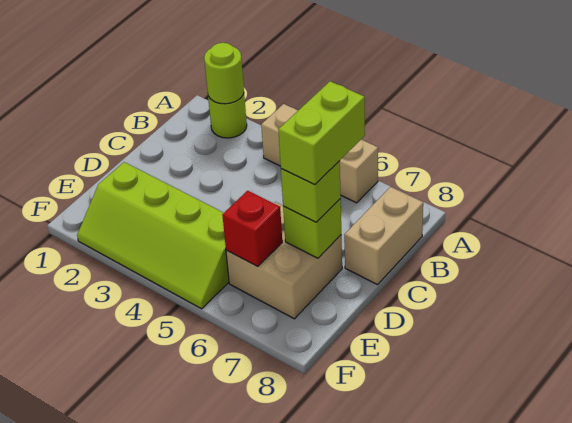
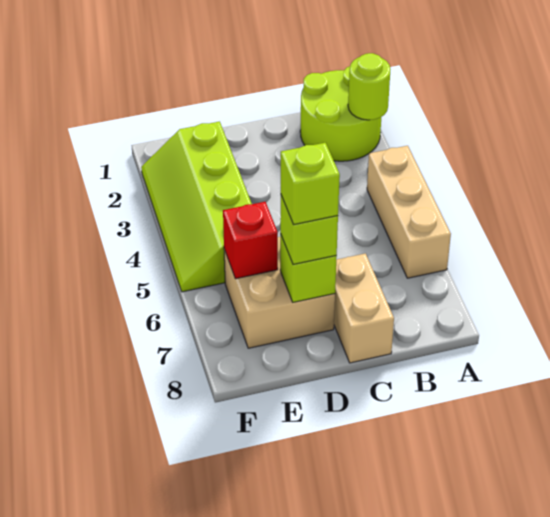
lime round brick A2 level 1 -> lime round brick A1:B2 level 1
tan brick B8:C8 level 1 -> tan brick C7:C8 level 1
lime brick C7:D7 level 4 -> lime brick D7 level 4

